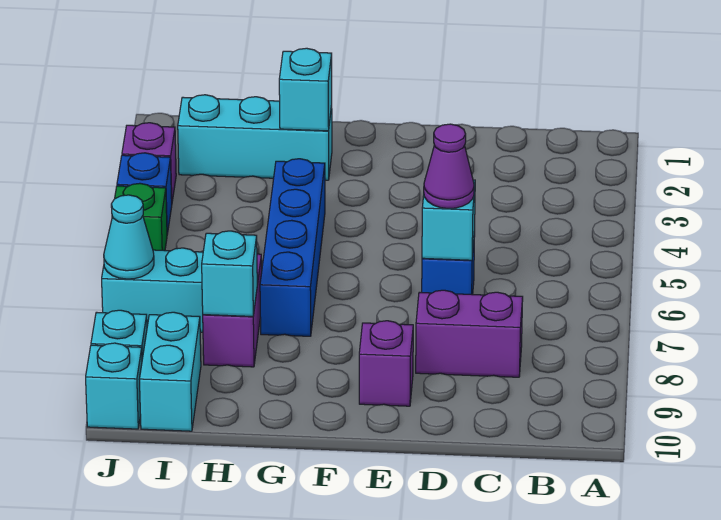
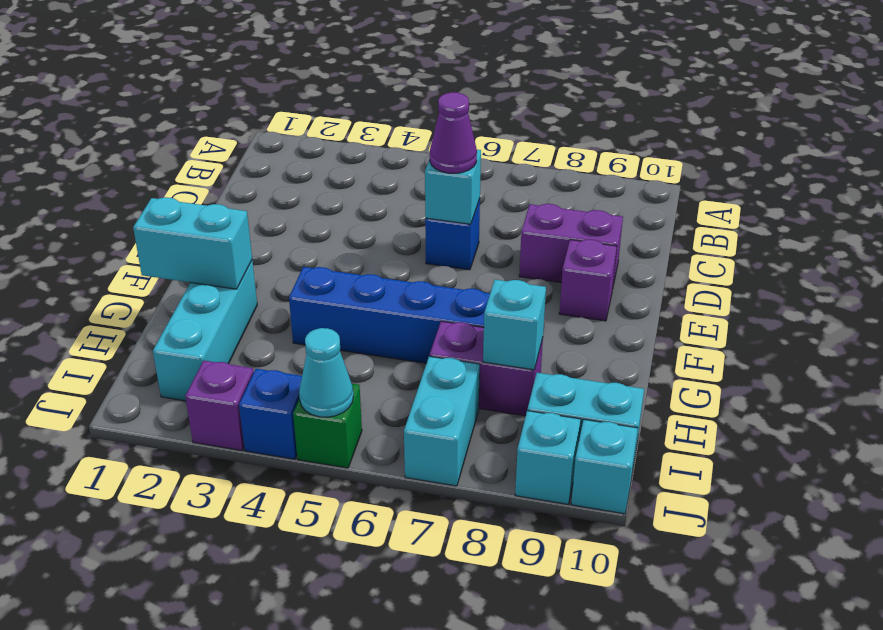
purple brick C8:D8 level 1 -> purple brick D8:D9 level 1
cyan brick G2 level 2 -> cyan brick G1:G2 level 2
cyan cone J7 level 2 -> cyan cone J5 level 2

